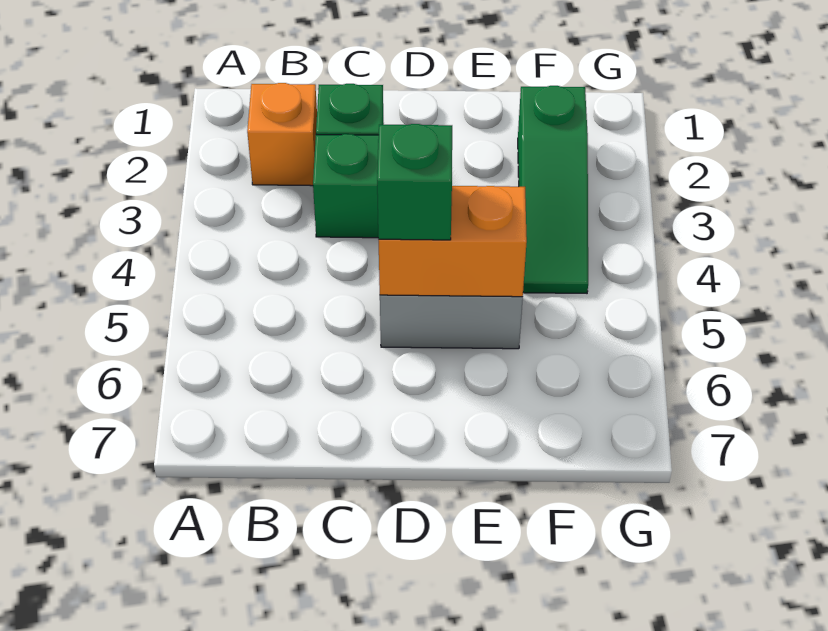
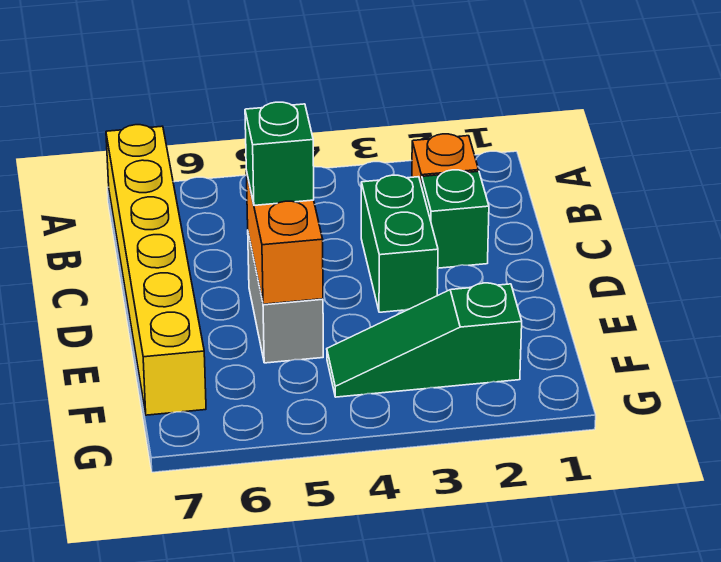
none -> yellow brick A7:F7 level 1

